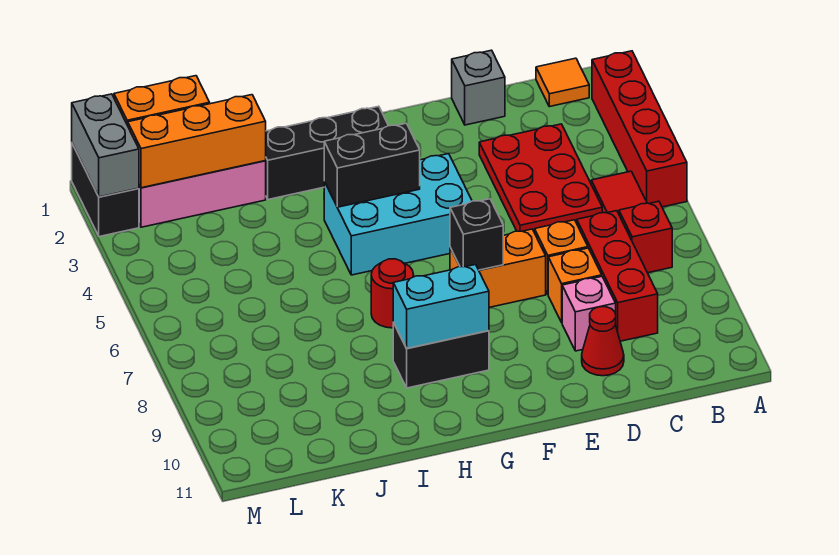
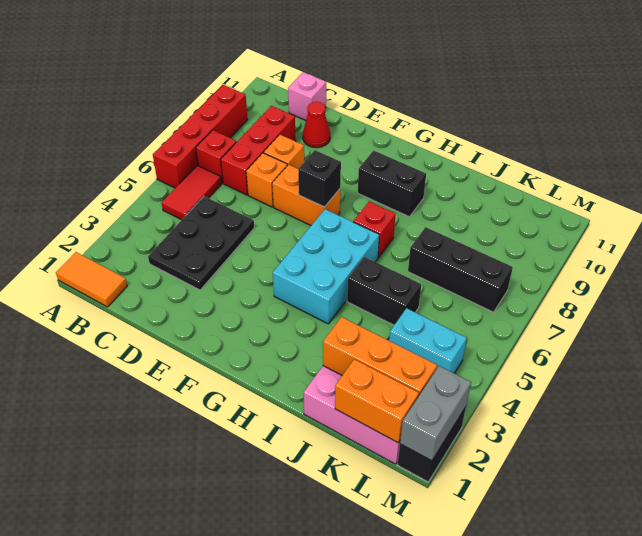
red brick A2:A5 level 1 -> red brick A6:A9 level 1
orange tile B1 level 1 -> orange tile A1:B1 level 1
red plate C3:D5 level 1 -> black plate C3:D5 level 1
grey brick D1 level 1 -> none
pink brick D9 level 1 -> pink brick C11 level 1
cyan brick F4:H5 level 1 -> cyan brick G4:H6 level 1
black brick G2:I2 level 1 -> black brick J7:L7 level 1
black brick G4:H4 level 2 -> black brick I5:J5 level 1
cyan brick G9:H9 level 2 -> cyan brick K4:L4 level 1
red round brick H7 level 1 -> red brick H7 level 1

